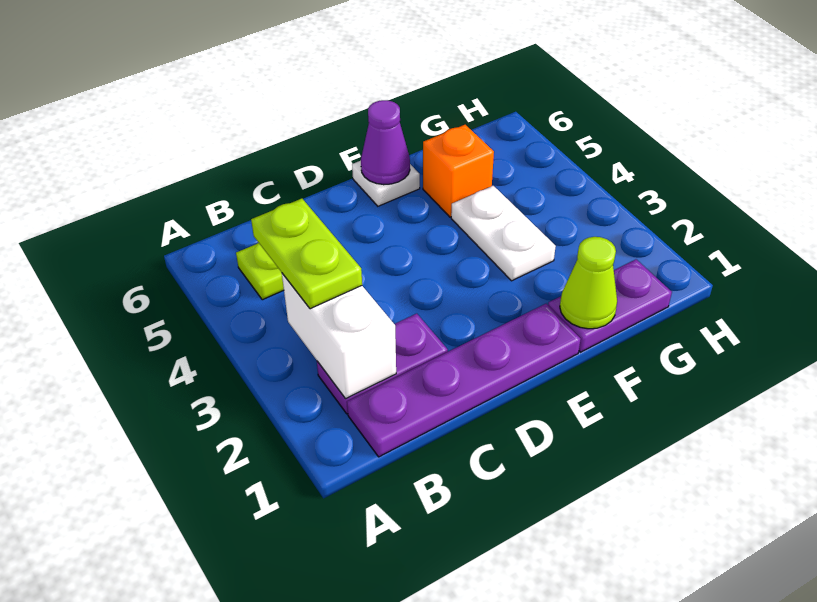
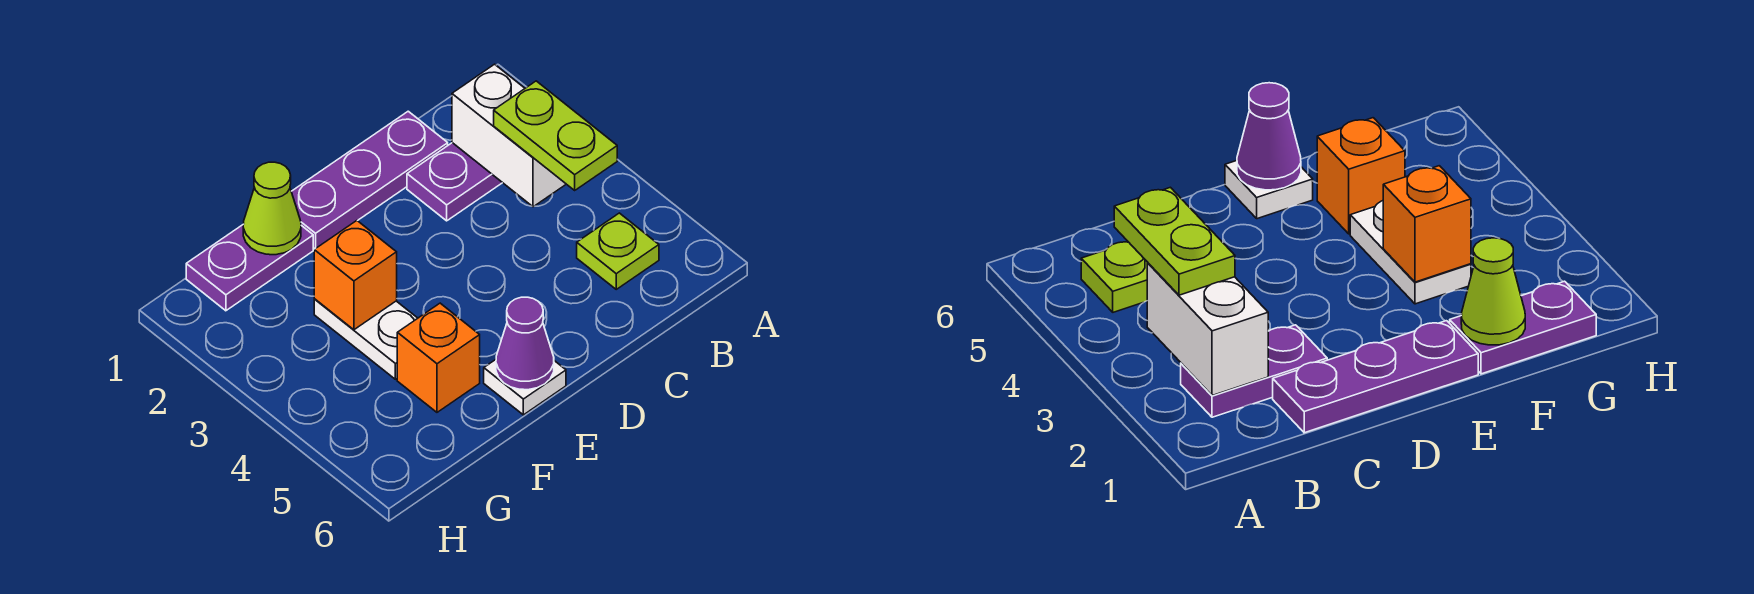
purple plate B1:E1 level 1 -> purple plate C1:E1 level 1
none -> orange brick F3 level 2

